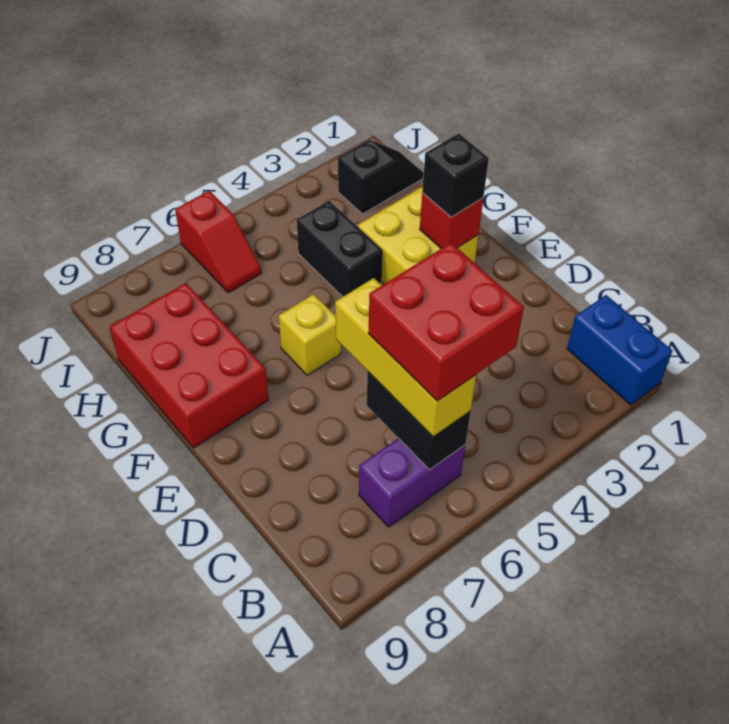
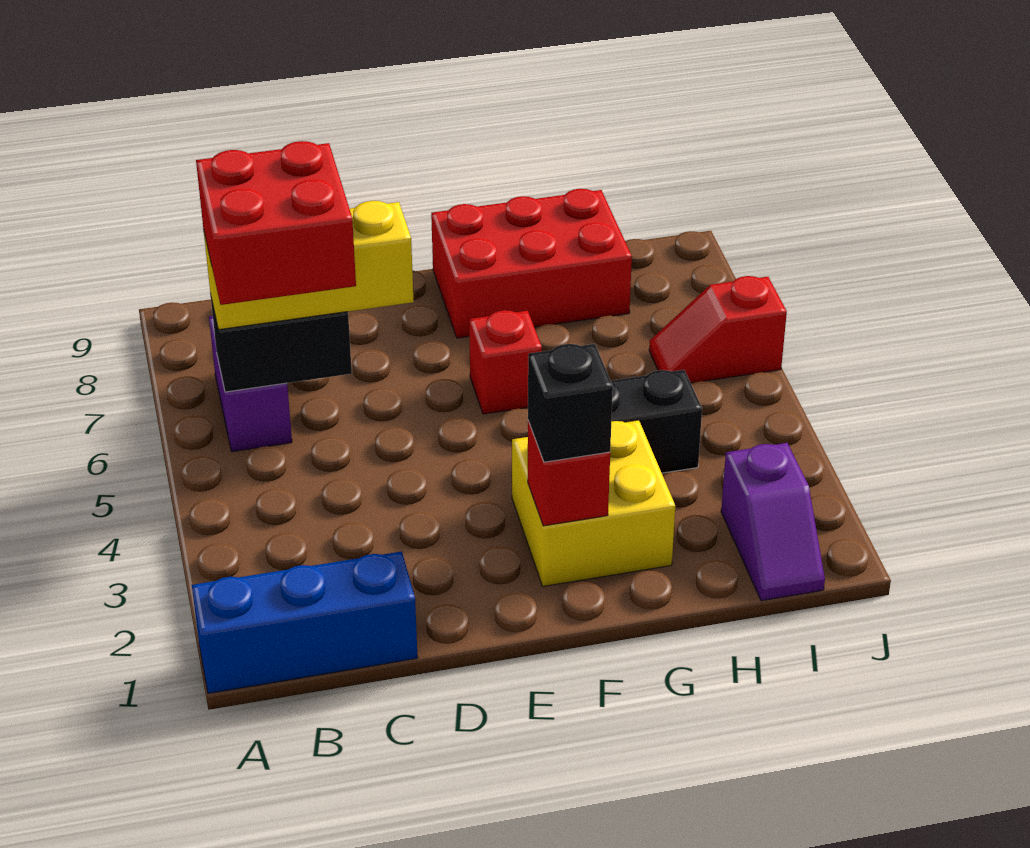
blue brick A1:B1 level 1 -> blue brick A1:C1 level 1
yellow brick F6 level 1 -> red brick F6 level 1
black slope I1:I2 level 1 top 2 -> purple slope I1:I2 level 1 top 2

